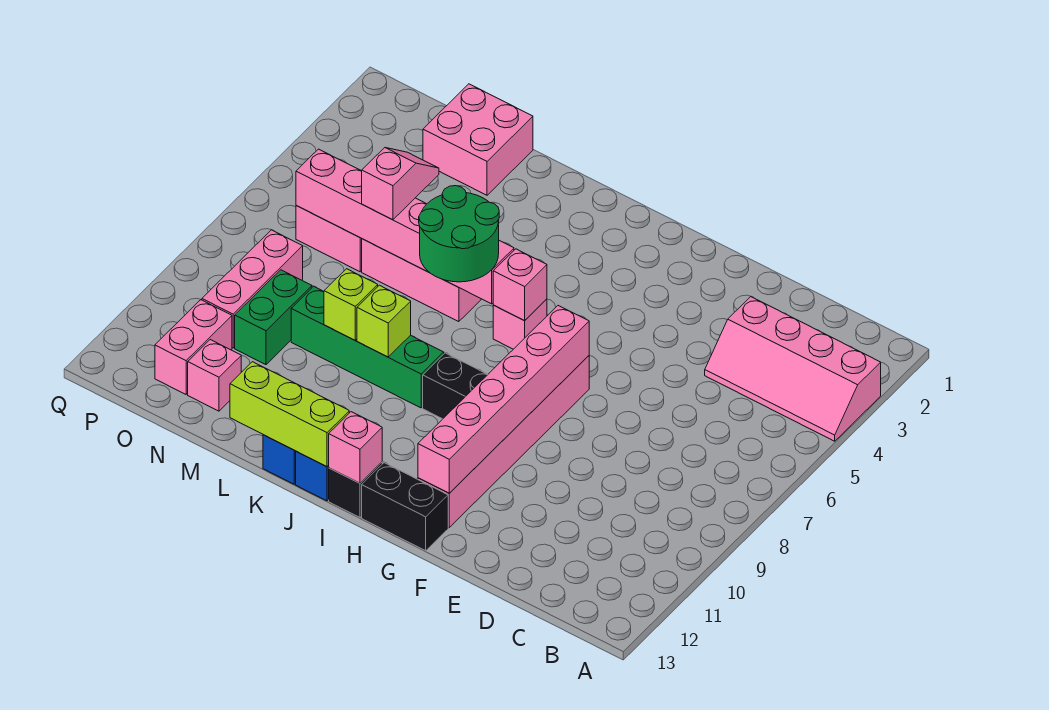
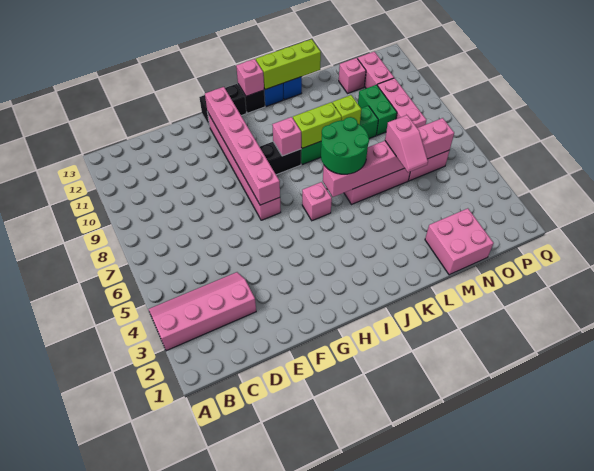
pink brick I6 level 2 -> pink brick I9 level 2
lime brick K9 level 2 -> lime brick J9:K9 level 2

